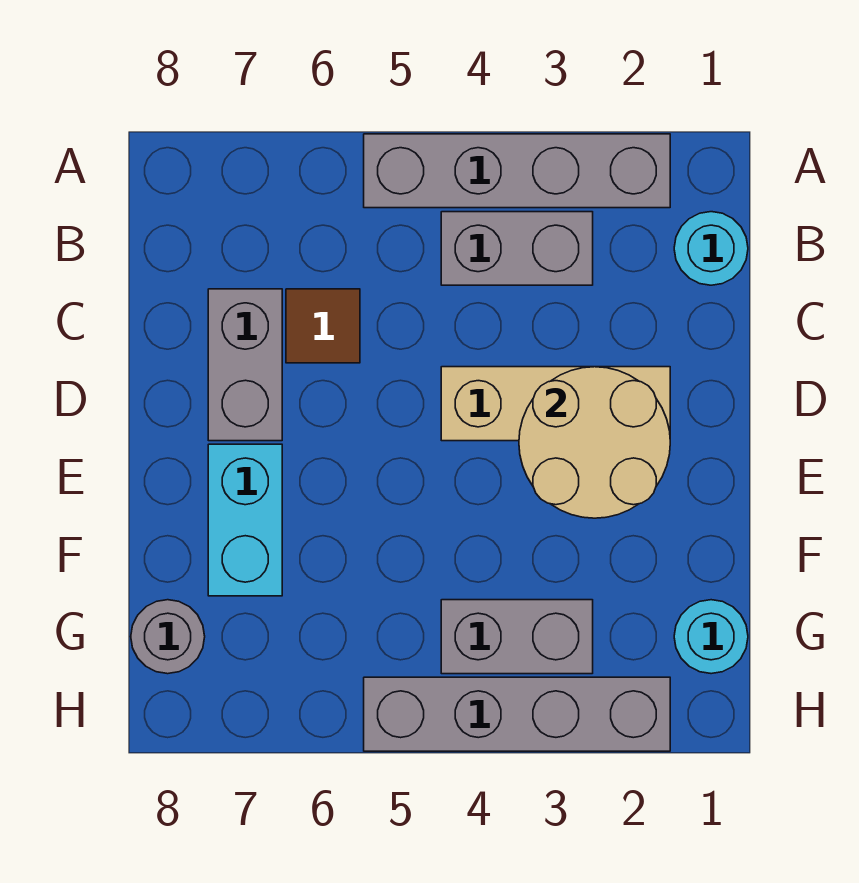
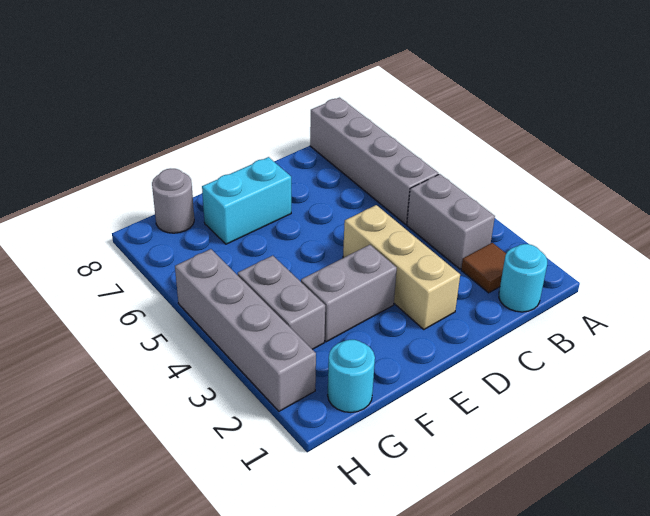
grey brick A2:A5 level 1 -> grey brick B5:B8 level 1
brown tile C6 level 1 -> brown tile B2 level 1
grey brick C7:D7 level 1 -> grey brick E3:F3 level 1
tan round brick D2:E3 level 2 -> none

